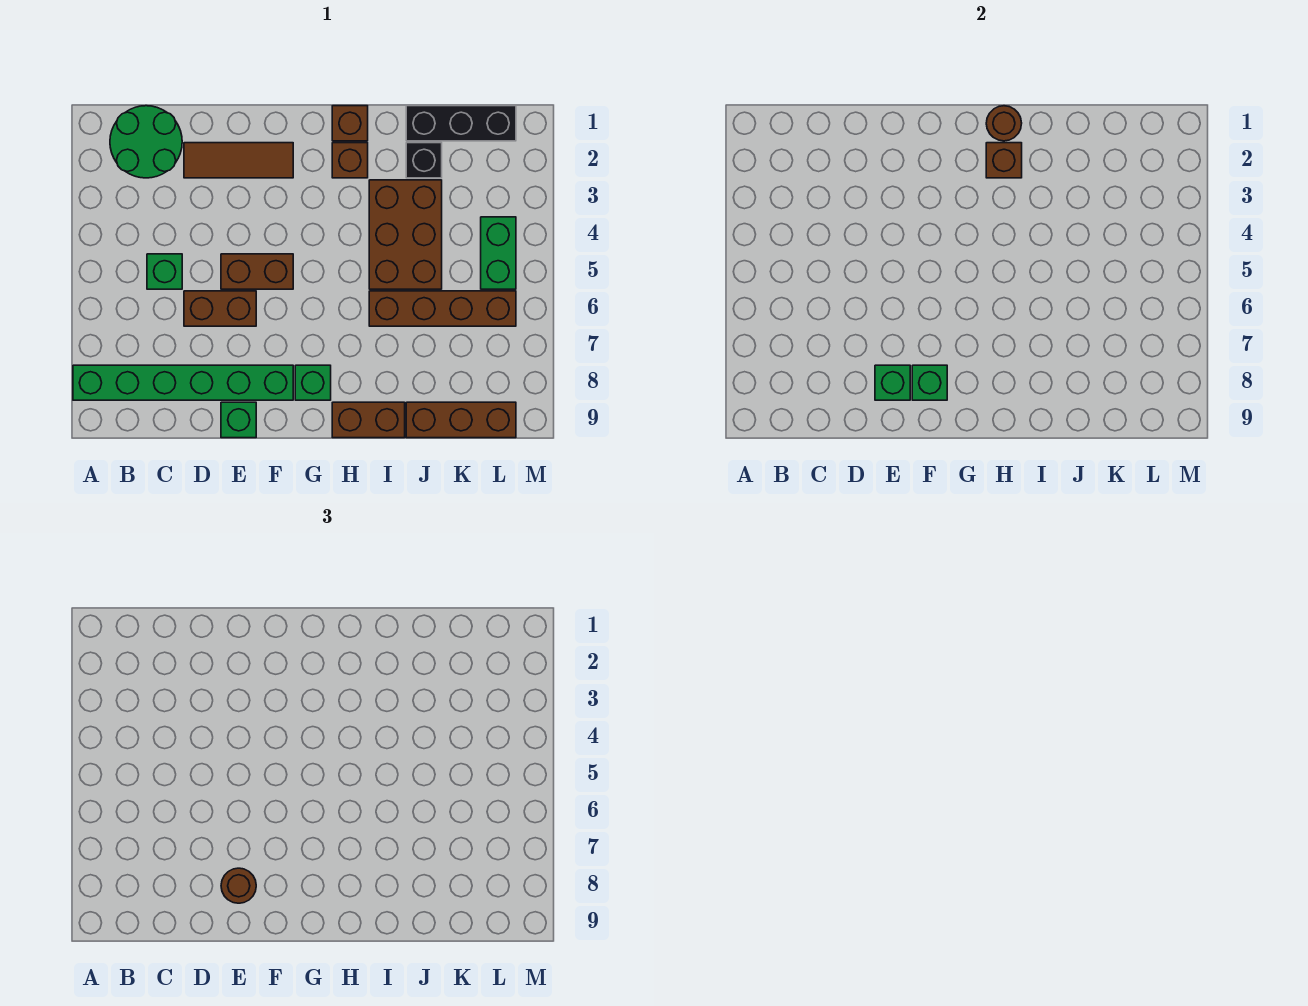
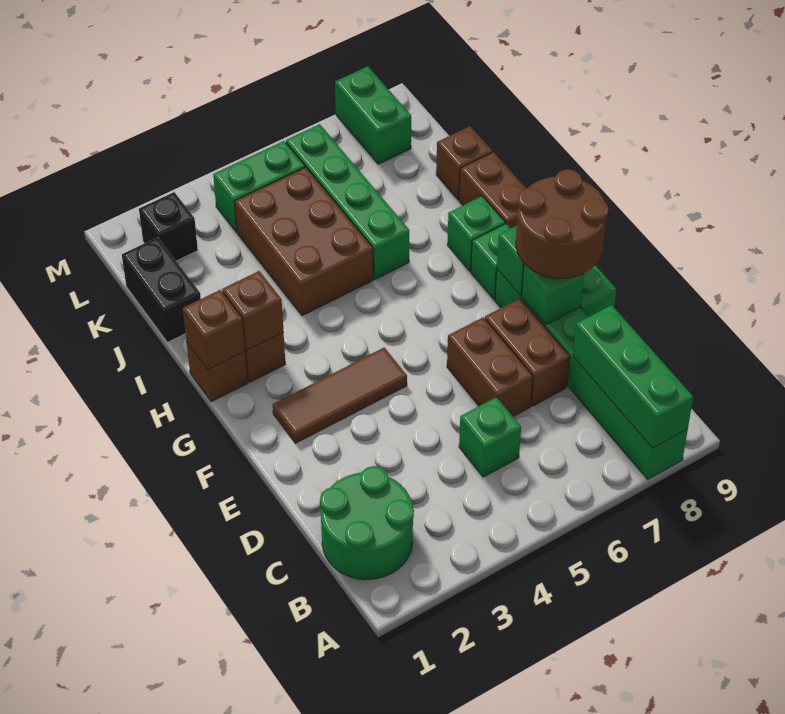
none -> green brick A8:C8 level 2
brown tile D2:F2 level 1 -> brown tile F2:F4 level 1
brown brick E5:F5 level 1 -> brown brick D7:E7 level 1
brown round brick E8 level 3 -> brown round brick E8:F9 level 3
brown round brick H1 level 2 -> brown brick H1 level 2
none -> green brick H8 level 1
brown brick I3:J5 level 1 -> brown brick I4:K5 level 1
brown brick I6:L6 level 1 -> green brick I6:L6 level 1
black brick J1:L1 level 1 -> black brick J1:K1 level 1
black brick J2 level 1 -> black brick L2 level 1
brown brick J9:L9 level 1 -> brown brick J9 level 1
none -> green brick L8:M8 level 1

